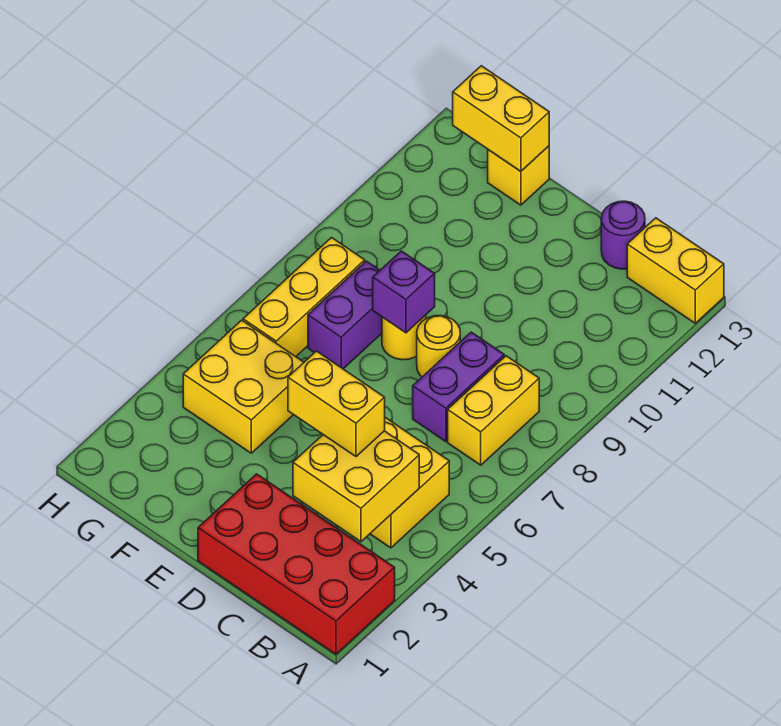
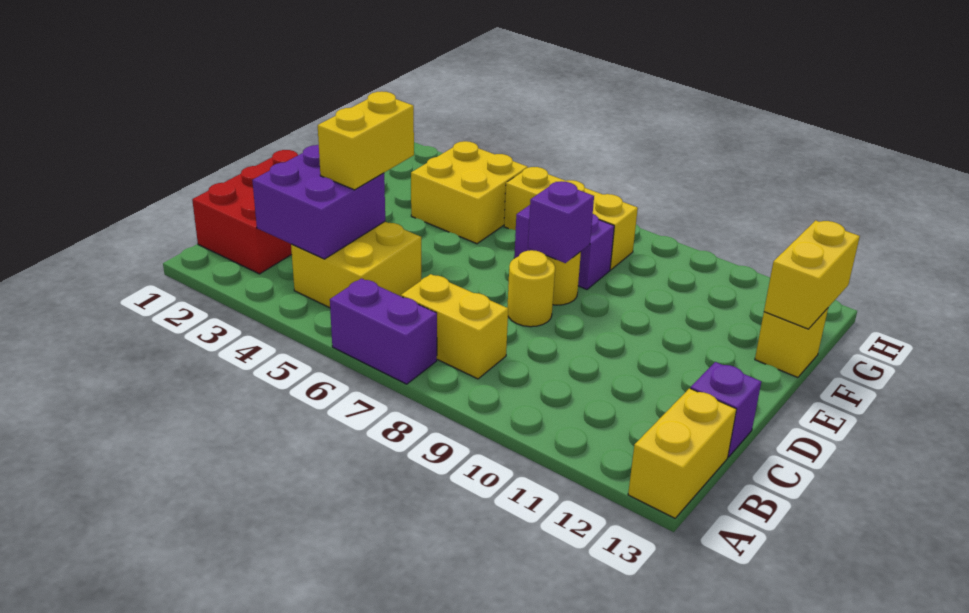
red brick A1:D2 level 1 -> red brick B1:D2 level 1
yellow brick B3:C4 level 2 -> purple brick B3:C4 level 2
purple brick C7:C8 level 1 -> purple brick A6:A7 level 1
purple round brick C13 level 1 -> purple brick C13 level 1

